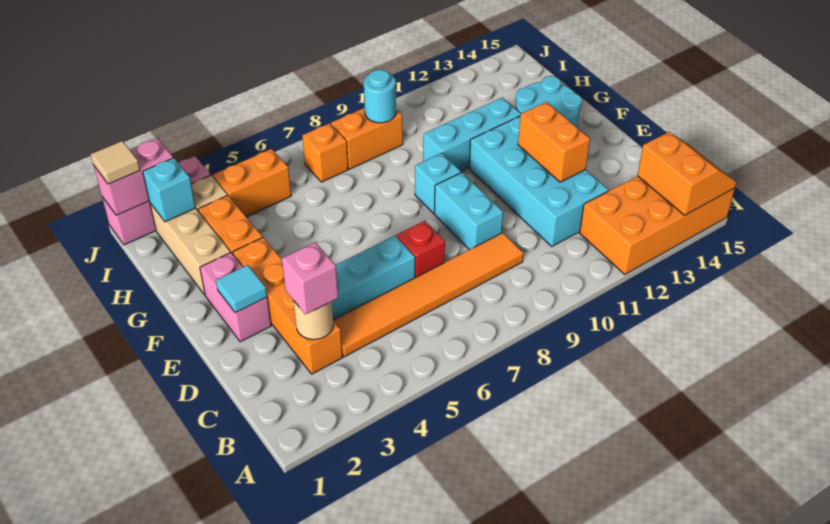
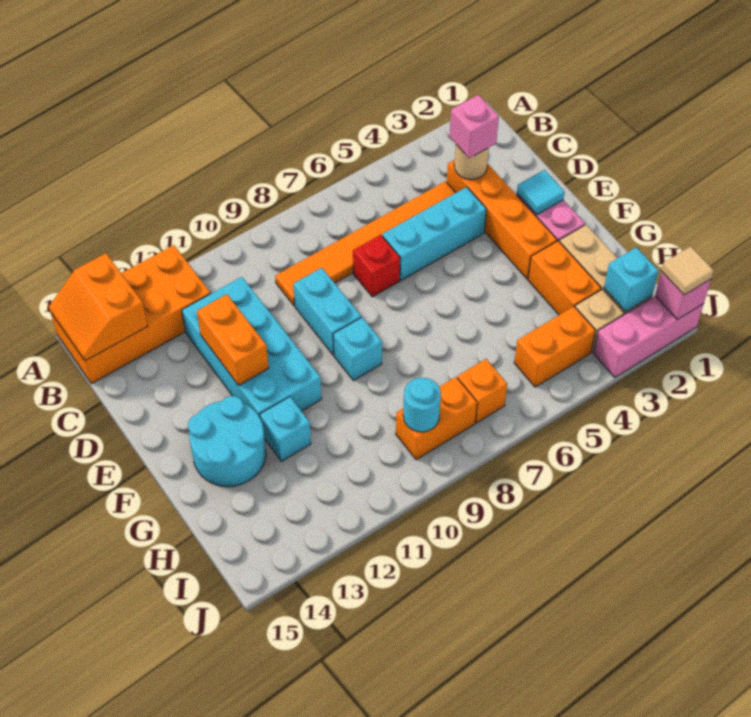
cyan brick G10:G12 level 1 -> cyan brick G12 level 1
pink brick J1:J2 level 2 -> pink brick J1 level 2

